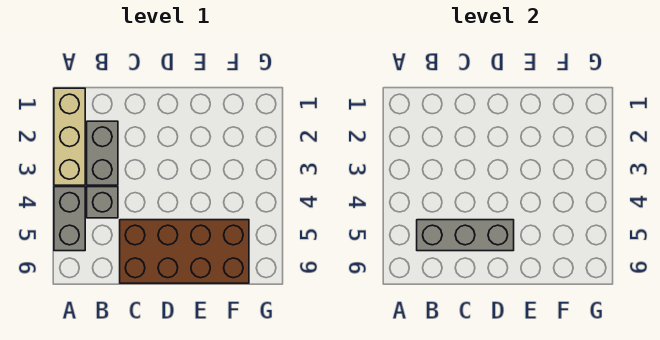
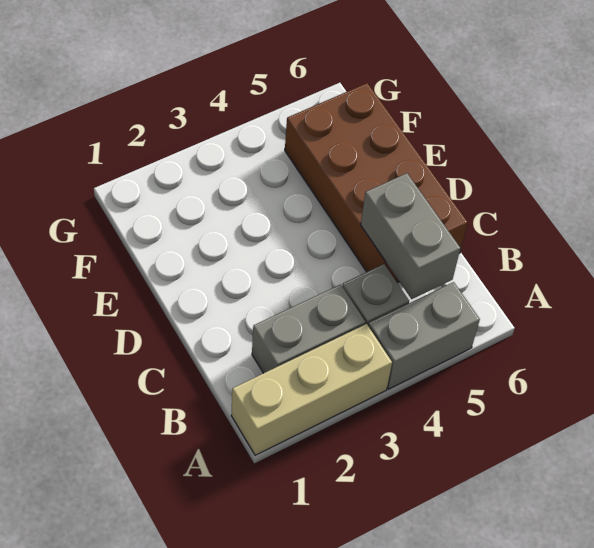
grey brick B5:D5 level 2 -> grey brick B5:C5 level 2

